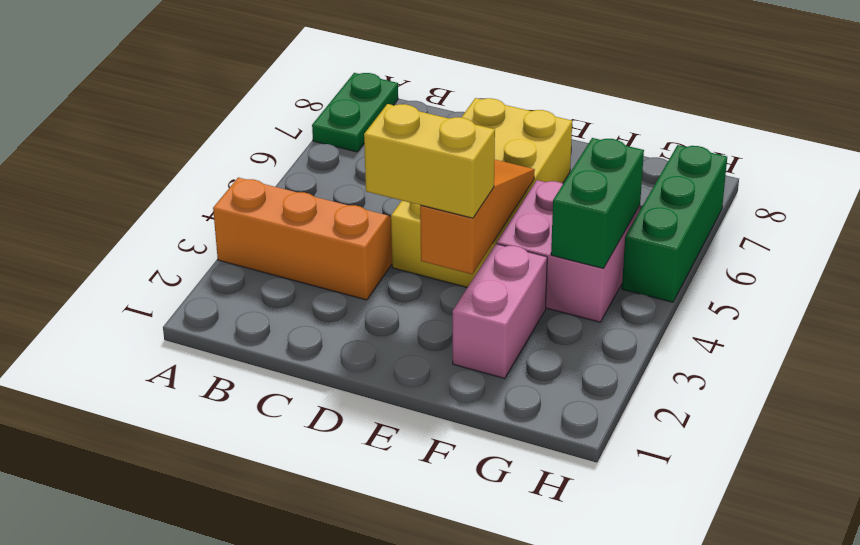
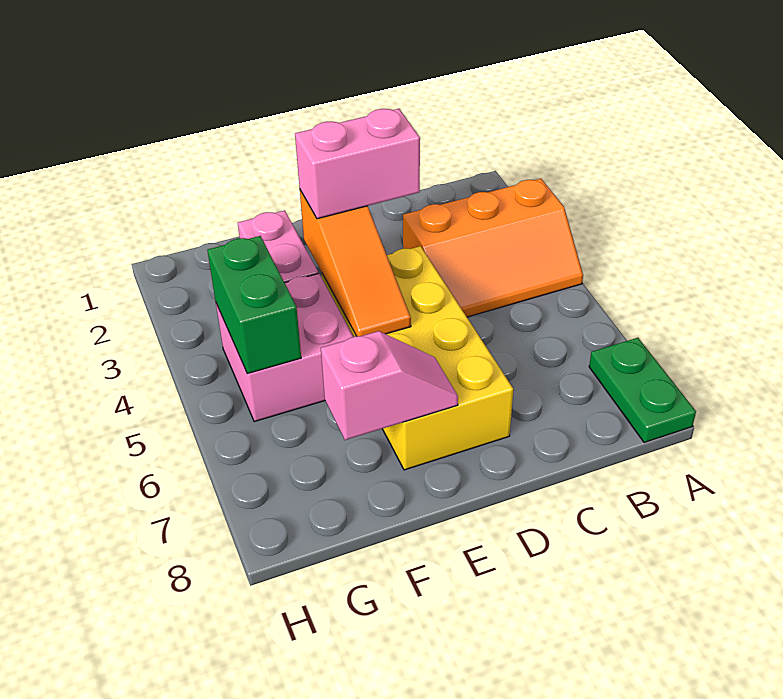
yellow brick D3:E3 level 3 -> pink brick D3:E3 level 3
none -> pink slope E7:F7 level 2 top F
green brick H5:H7 level 1 -> none

